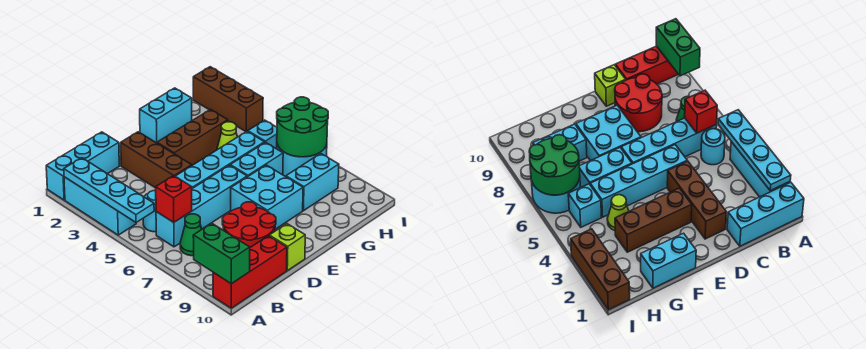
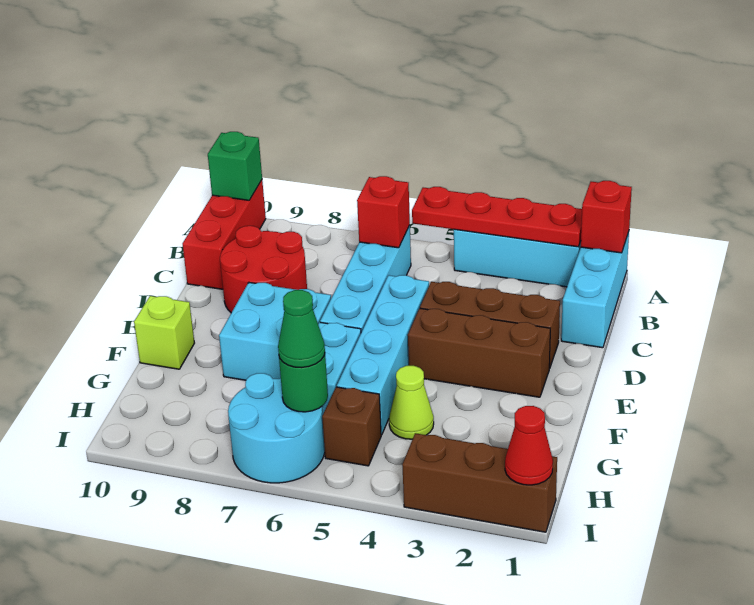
none -> red brick A1 level 2
cyan plate A2:A5 level 2 -> red plate A2:A5 level 2
green brick A9:A10 level 2 -> green brick A10 level 2
cyan round brick B5 level 1 -> none
green cone B7 level 1 -> green cone H6 level 3
lime brick D10 level 1 -> lime brick F10 level 1
brown brick E3:G3 level 1 -> brown brick E2:E4 level 1
cyan brick F1:G1 level 1 -> none
cyan brick G8:H8 level 1 -> none
cyan brick H5 level 1 -> brown brick H5 level 1
green round brick H6:I7 level 2 -> green round brick H6 level 2
none -> red cone I1 level 2

